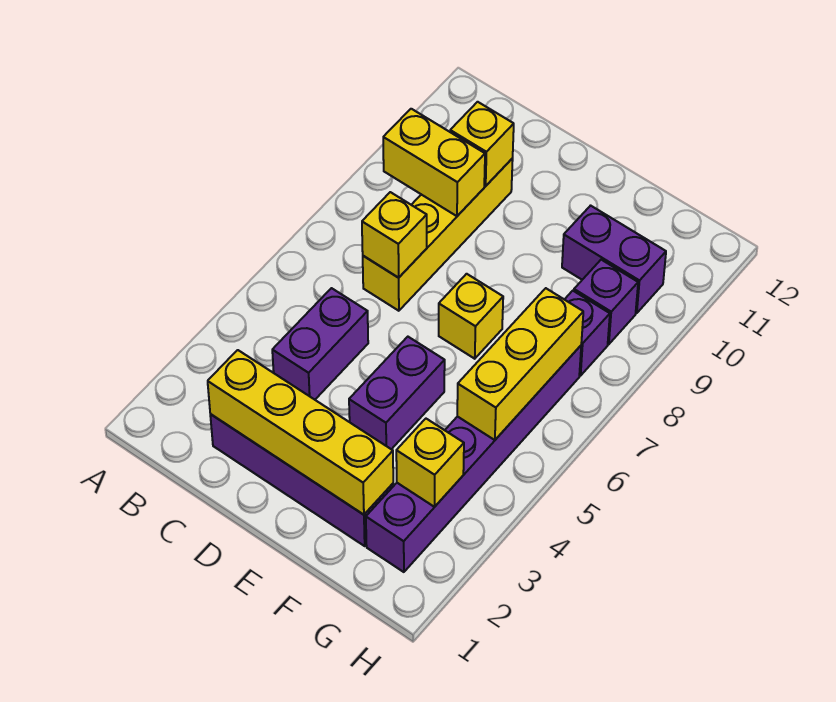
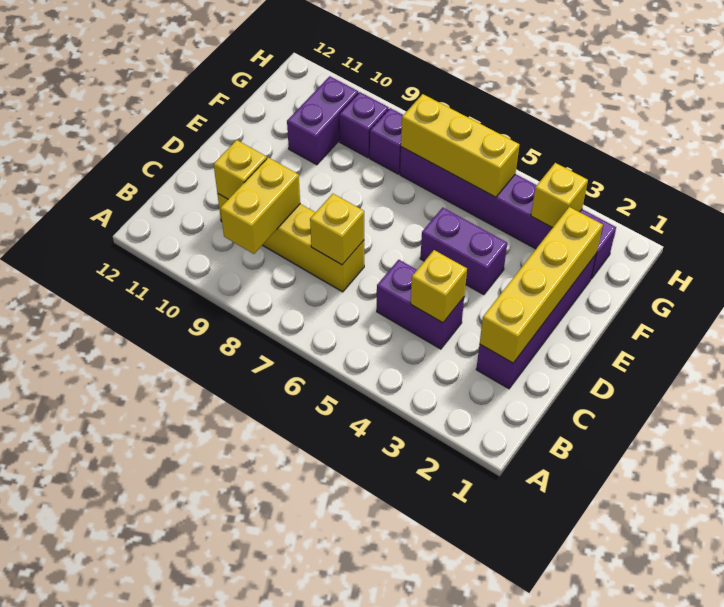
yellow brick E7 level 1 -> yellow brick C4 level 2

